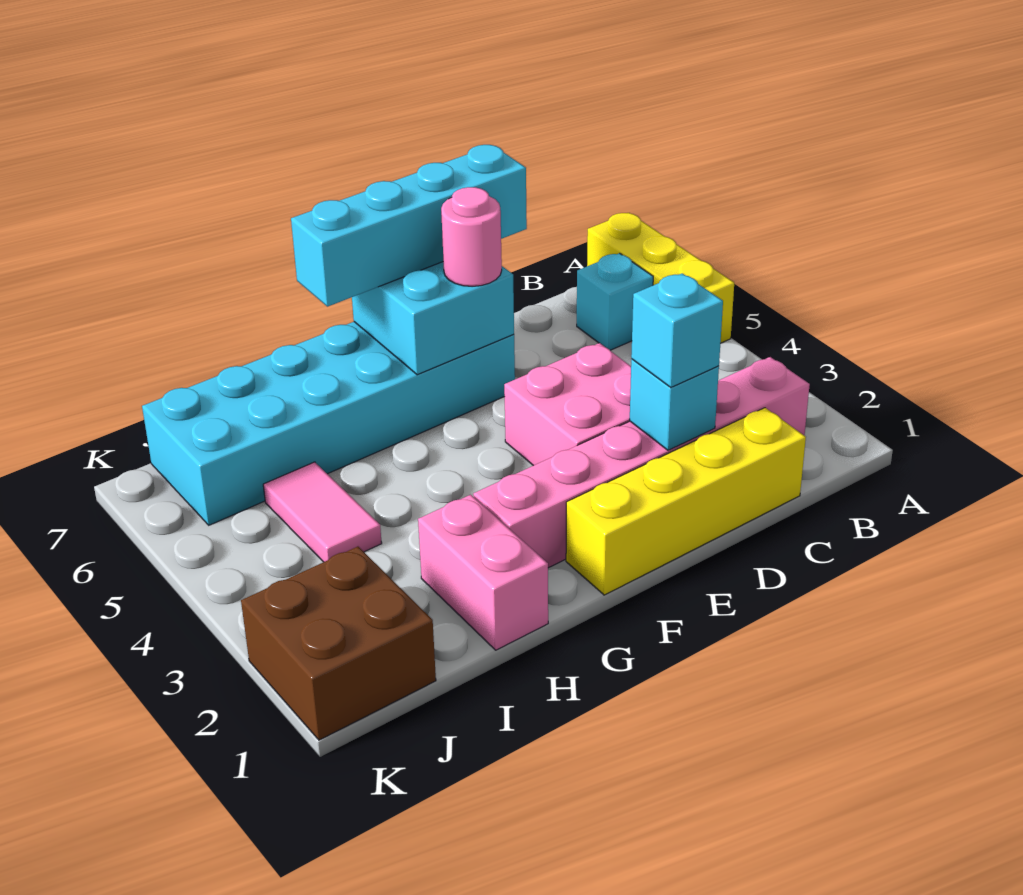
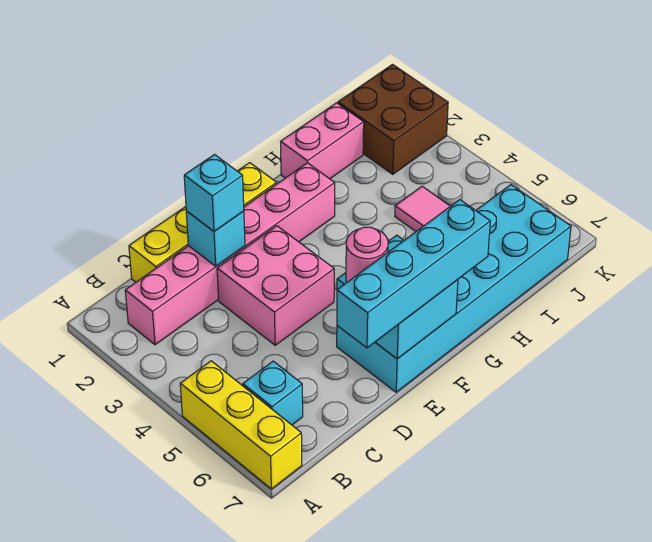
pink brick H1:H2 level 1 -> pink brick H1:I1 level 1

